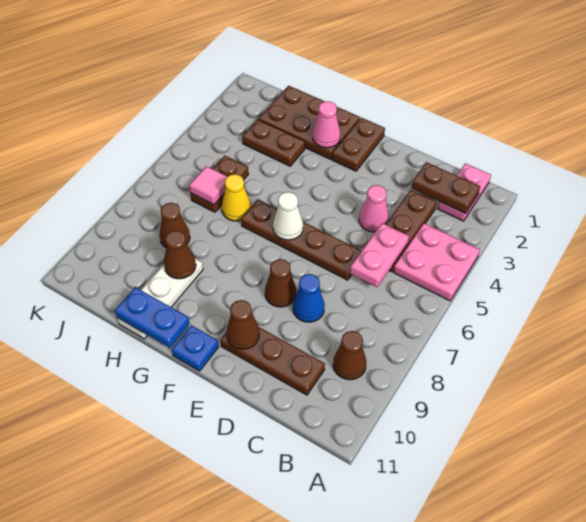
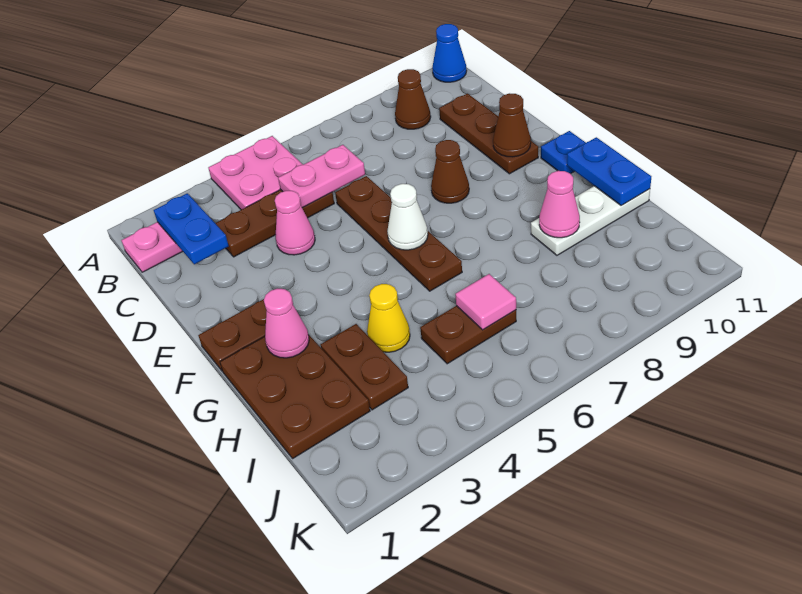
brown plate B2:C2 level 2 -> blue plate B2:C2 level 2
blue cone D8 level 1 -> blue cone A11 level 1
yellow cone H6 level 1 -> yellow cone H4 level 1
brown cone H9 level 2 -> pink cone H9 level 2
brown cone I8 level 1 -> none

